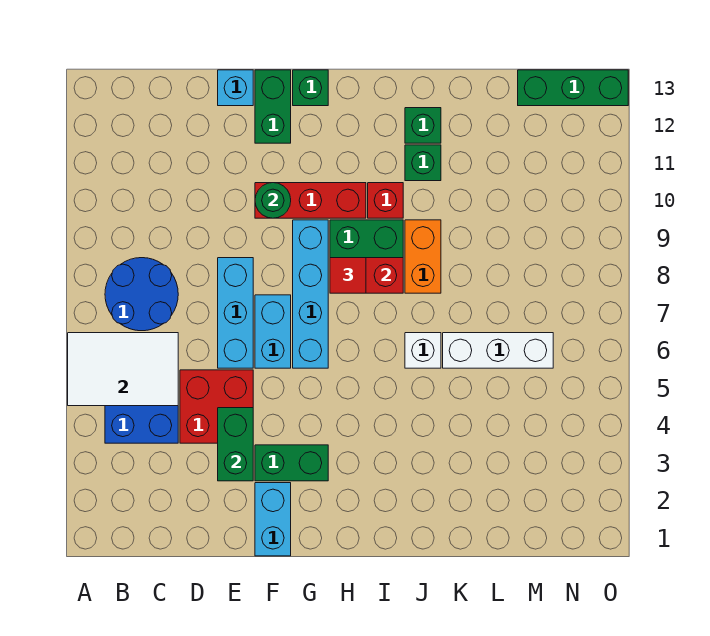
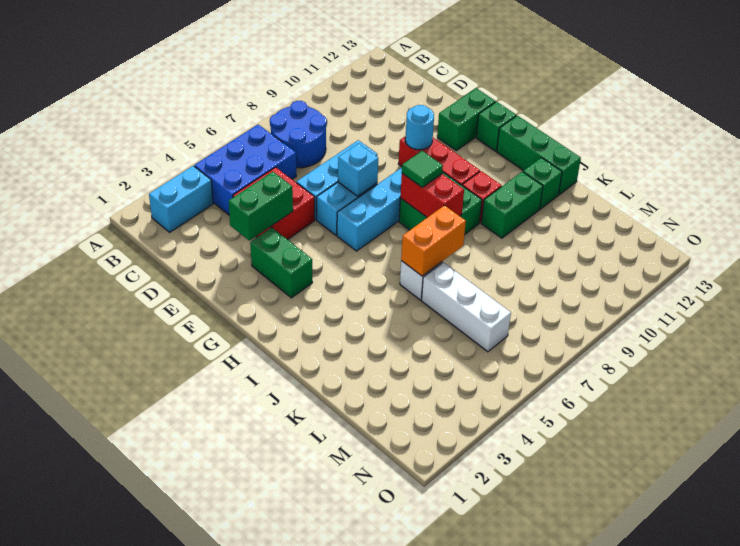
white tile A5:C6 level 2 -> none
cyan brick E13 level 1 -> cyan brick F7 level 2
cyan brick F1:F2 level 1 -> cyan brick B2:B3 level 1
green round brick F10 level 2 -> cyan round brick F10 level 2
red tile H8 level 3 -> green tile H8 level 3
orange brick J8:J9 level 1 -> orange brick J6:J7 level 2
green brick J11 level 1 -> green brick J10:J11 level 1
green brick M13:O13 level 1 -> green brick H13:J13 level 1

